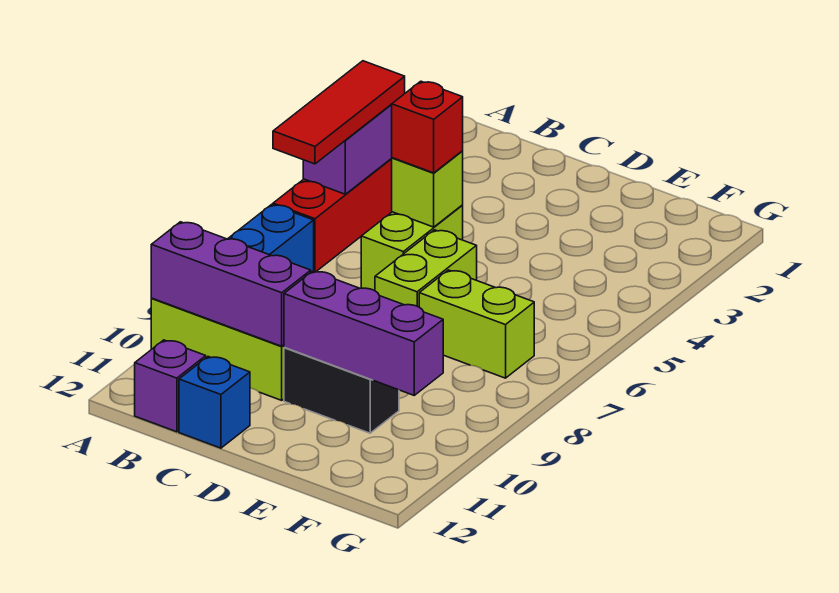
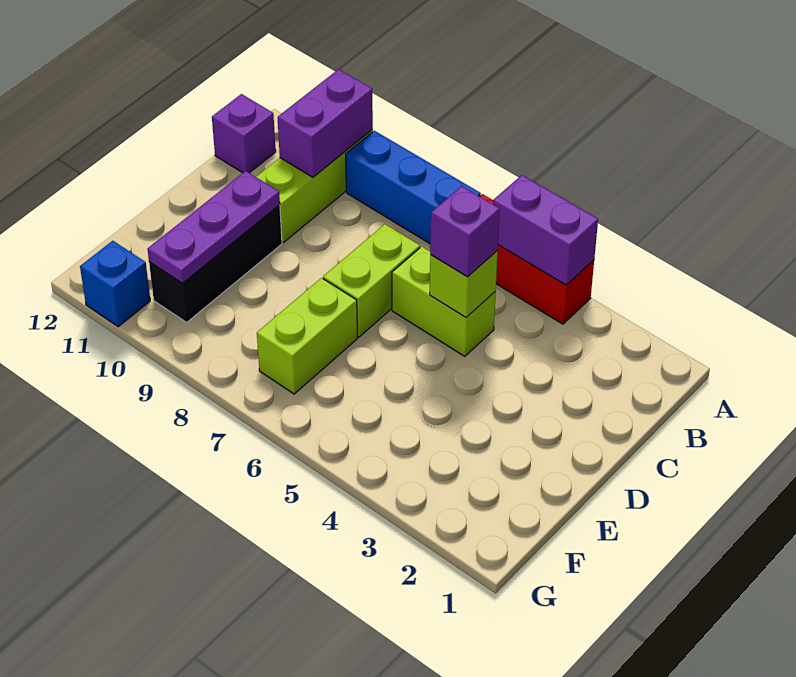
red tile A4:A6 level 3 -> none
purple brick A10:C10 level 2 -> purple brick A10:B10 level 2
red brick C5 level 3 -> purple brick C5 level 3
blue brick C12 level 1 -> blue brick G11 level 1
lime brick D6:D7 level 1 -> lime brick C7:D7 level 1
black brick D10:E10 level 1 -> black brick D10:F10 level 1
purple brick D10:F10 level 2 -> purple plate D10:F10 level 2

